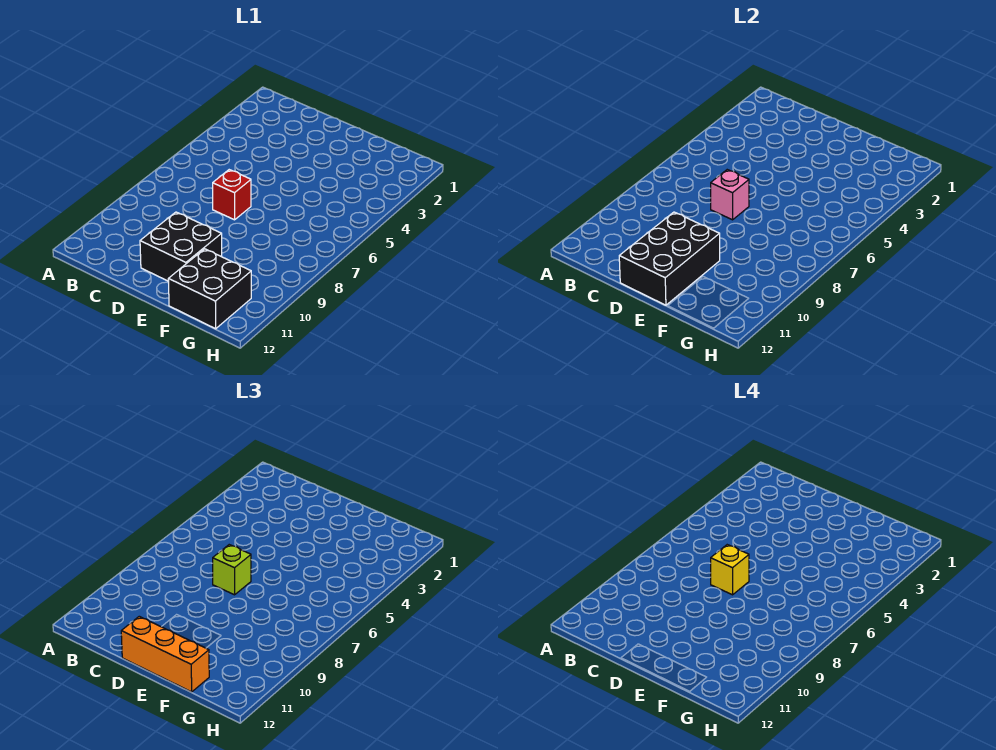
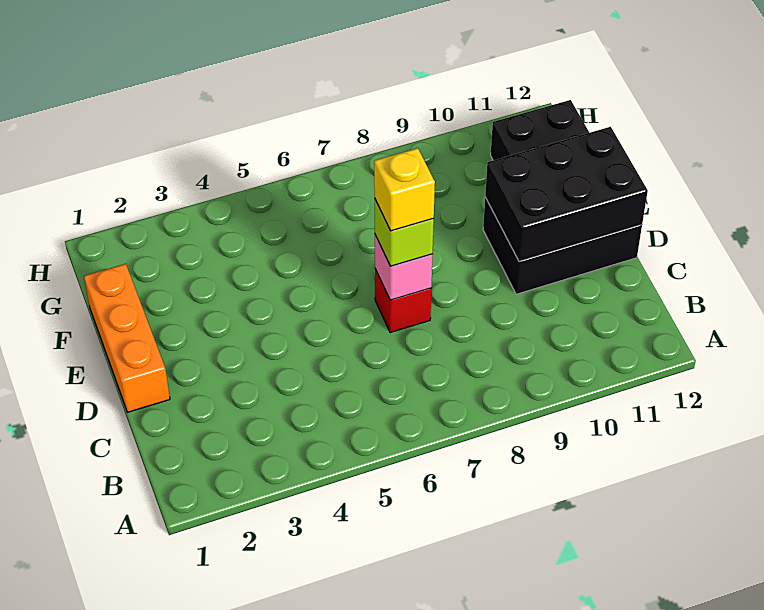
black brick D10:E11 level 1 -> black brick D10:E12 level 1
orange brick D12:F12 level 3 -> orange brick D1:F1 level 1

